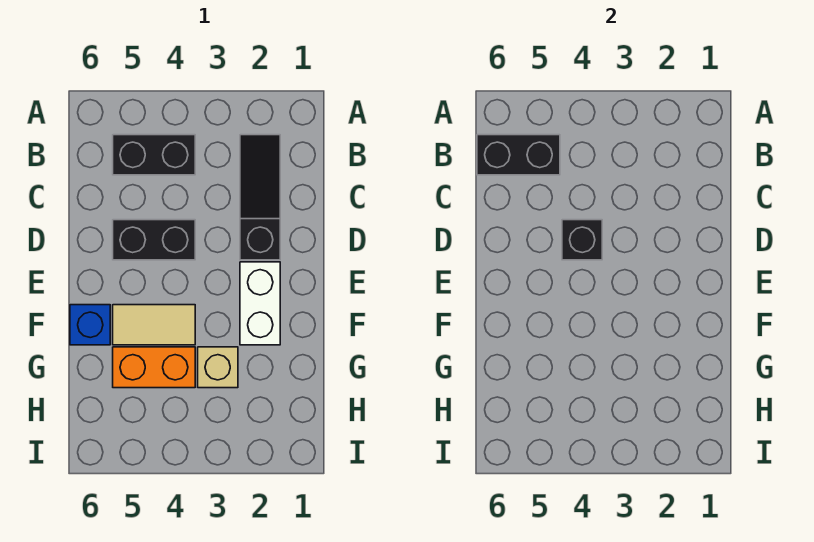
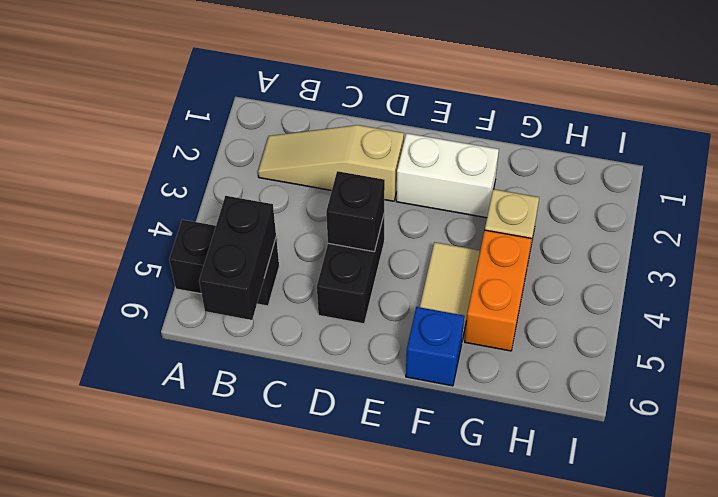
black slope B2:D2 level 1 top D -> tan slope B2:D2 level 1 top D
black brick B4:B5 level 1 -> black brick A5:B5 level 1

